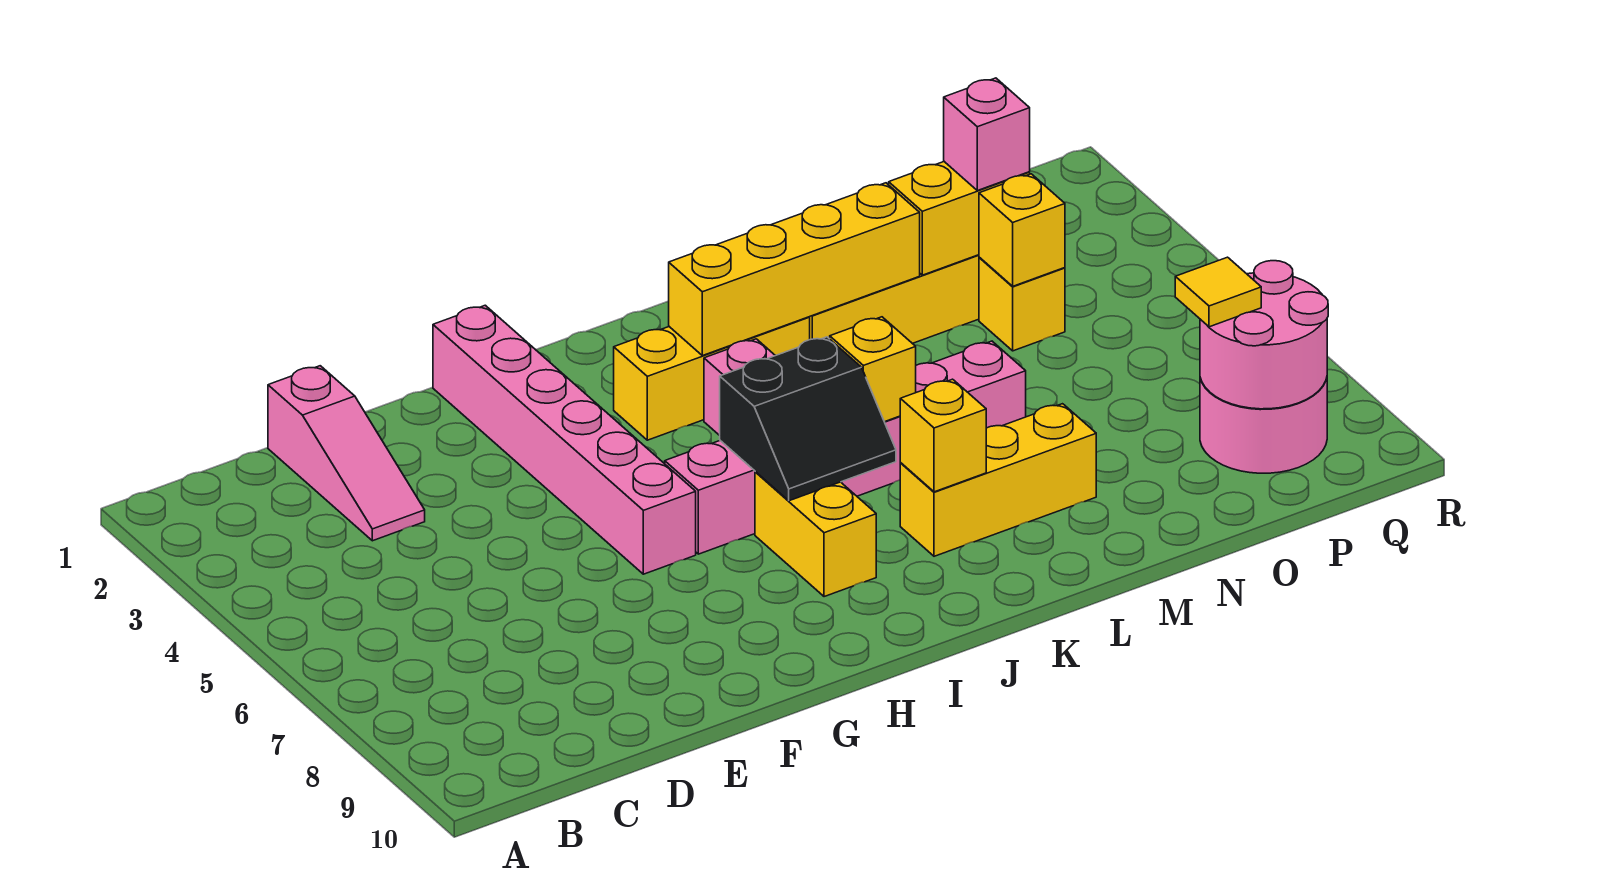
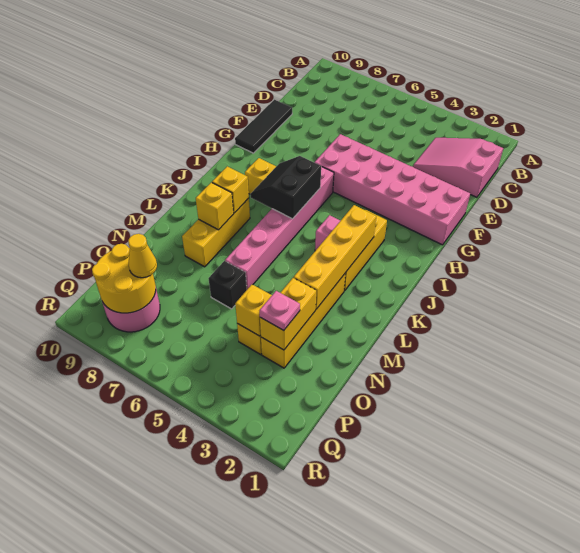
pink slope D1:D3 level 1 top 1 -> pink slope C1:D3 level 1 top 1
none -> black tile E10:G10 level 1
pink brick G1:G6 level 1 -> pink brick F1:G6 level 1
yellow brick K6 level 2 -> yellow brick L8 level 2
none -> black brick N6 level 1
pink brick O3 level 3 -> pink plate O3 level 3
pink round brick P8:Q9 level 2 -> yellow round brick P8:Q9 level 2
yellow tile P8 level 3 -> yellow cone P8 level 3

